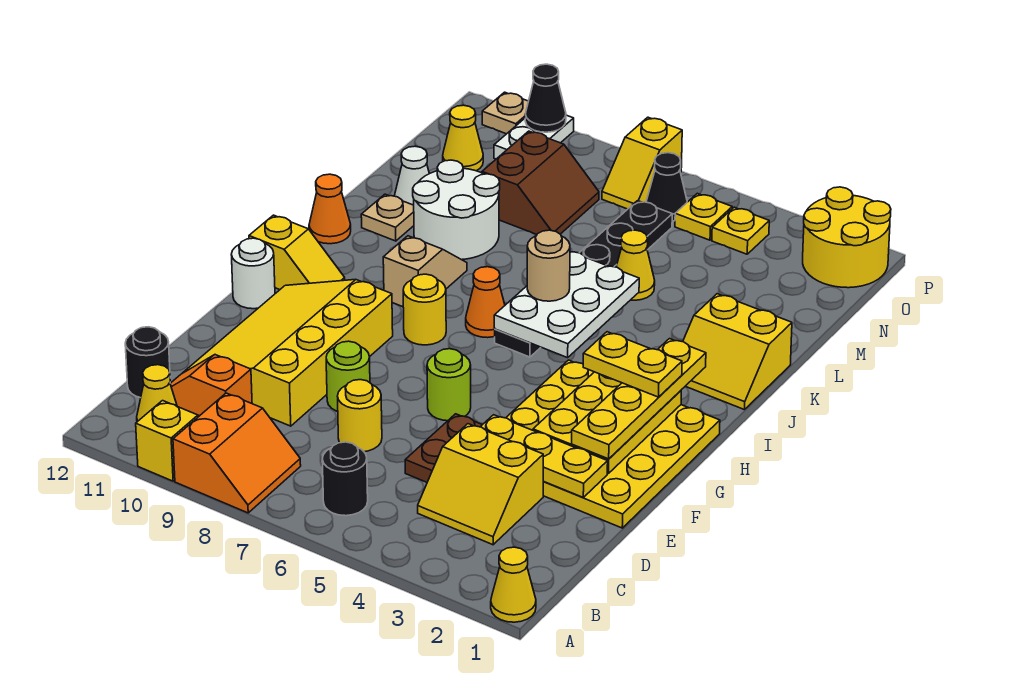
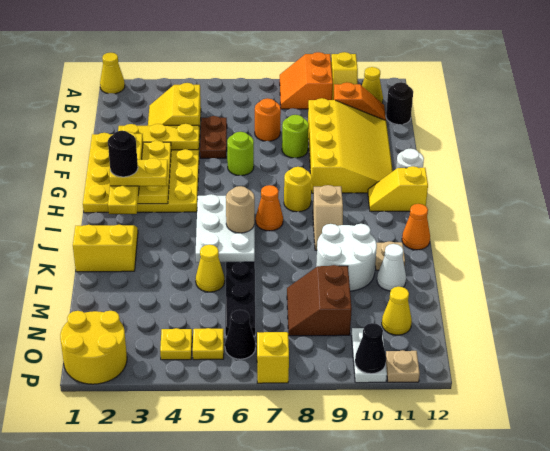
black round brick B6 level 1 -> black round brick H2 level 5
yellow slope C3:D4 level 1 top D -> yellow slope C3:D4 level 1 top 4
yellow round brick D7 level 1 -> orange round brick D7 level 1

